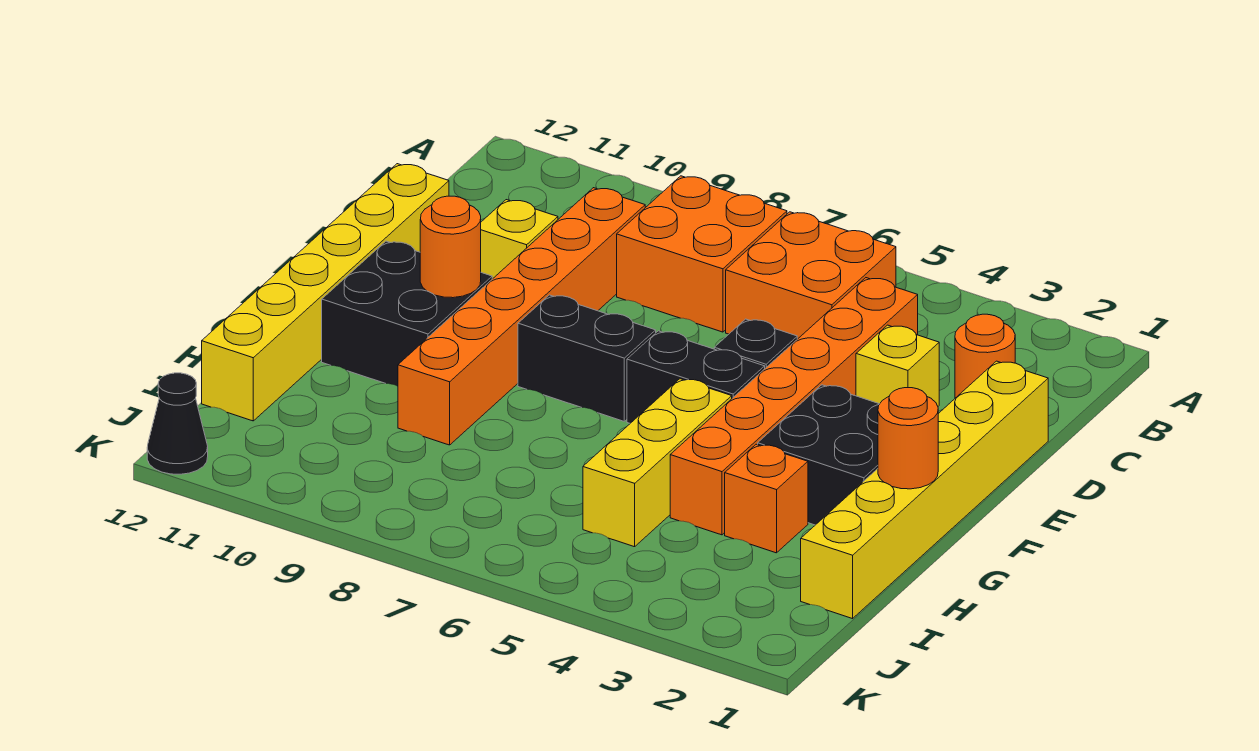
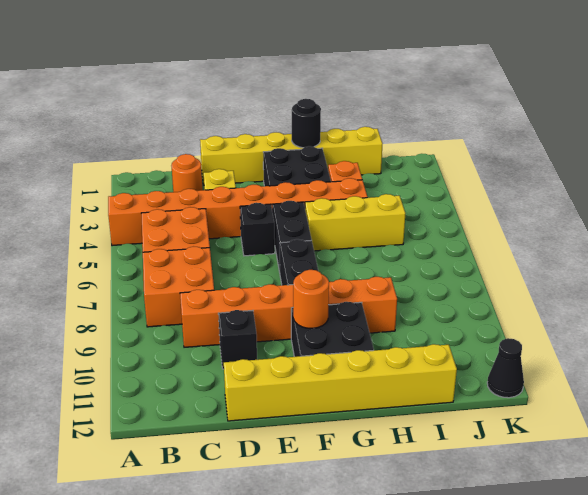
orange brick C4:H4 level 1 -> orange brick A4:H4 level 1
yellow brick D10 level 1 -> black brick D10 level 1
orange round brick G1 level 2 -> black round brick G1 level 2

